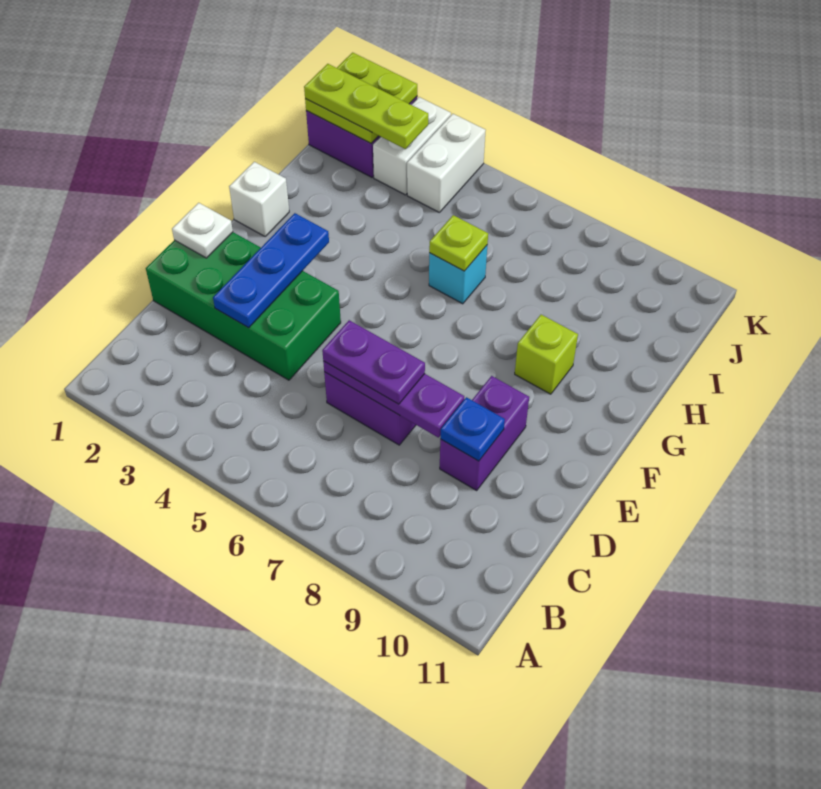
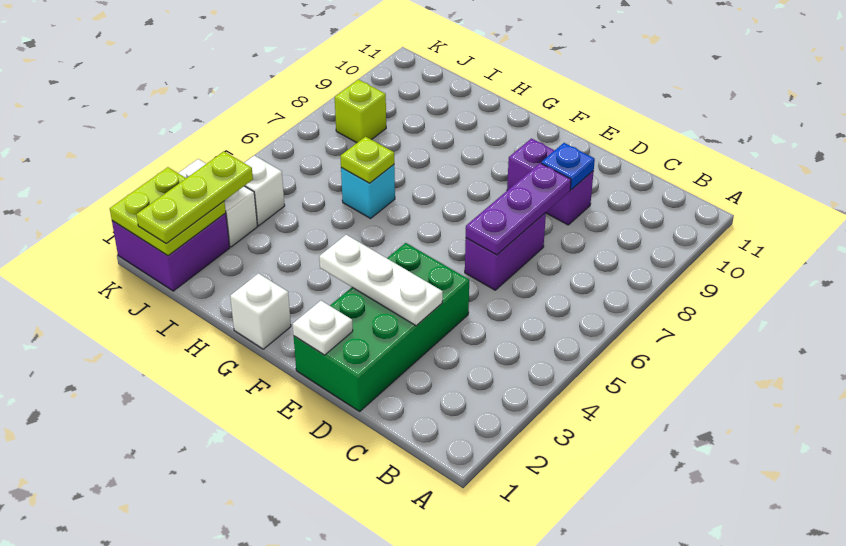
blue plate D3:F3 level 2 -> white plate D3:F3 level 2
purple plate D6:D7 level 3 -> none
lime brick G9 level 1 -> lime brick J8 level 1
white brick J4:K4 level 1 -> white brick J4 level 1

